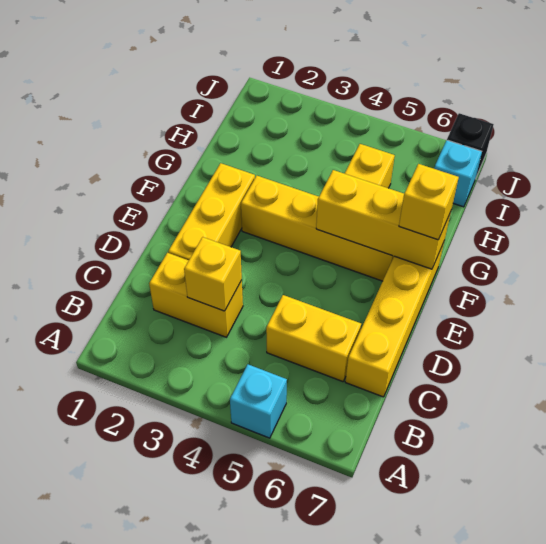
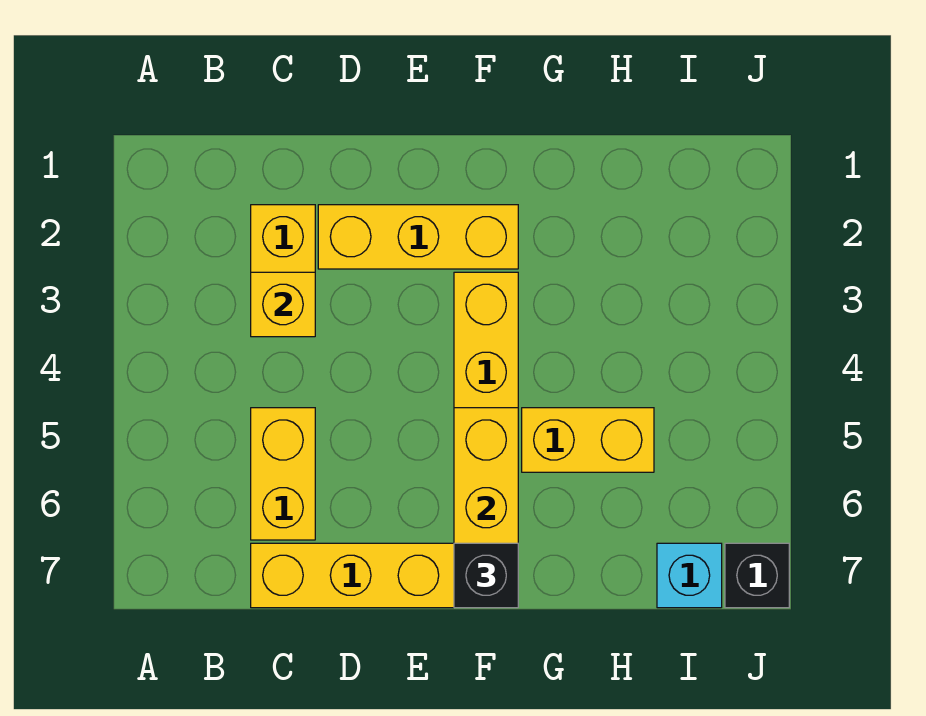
cyan brick A5 level 1 -> none
yellow brick F7 level 3 -> black brick F7 level 3

